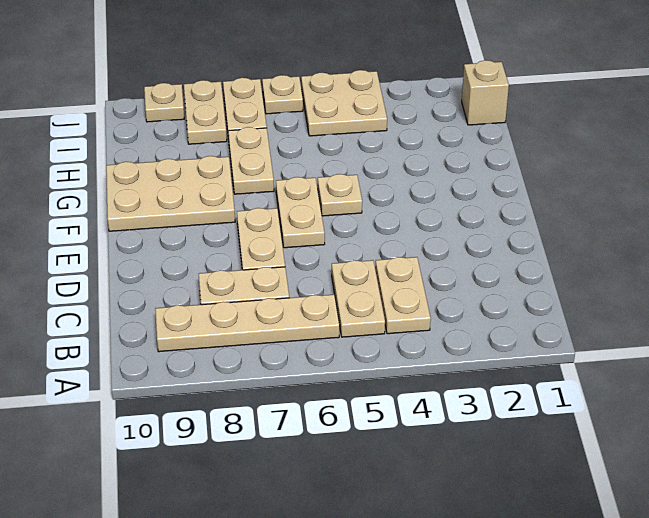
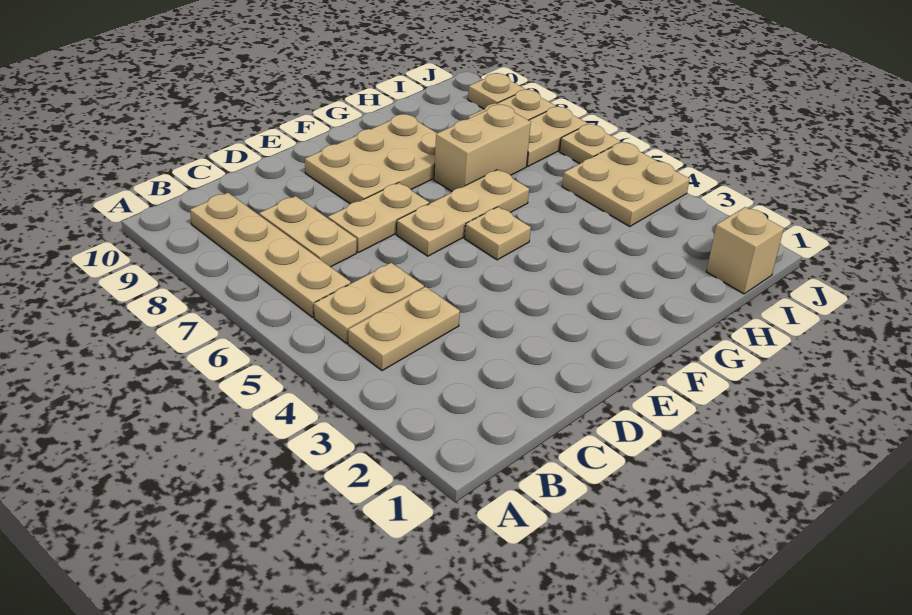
tan plate E6:F6 level 1 -> tan plate E6:G6 level 1
tan plate F8:G10 level 1 -> tan plate E8:G9 level 1
tan plate G7:H7 level 1 -> tan brick G7:H7 level 1

